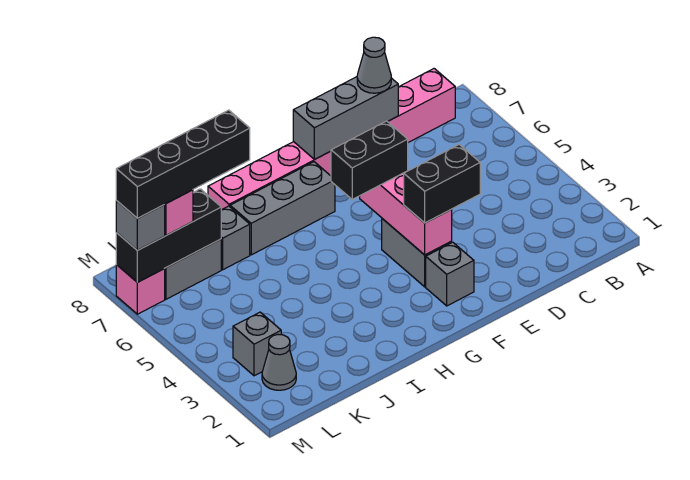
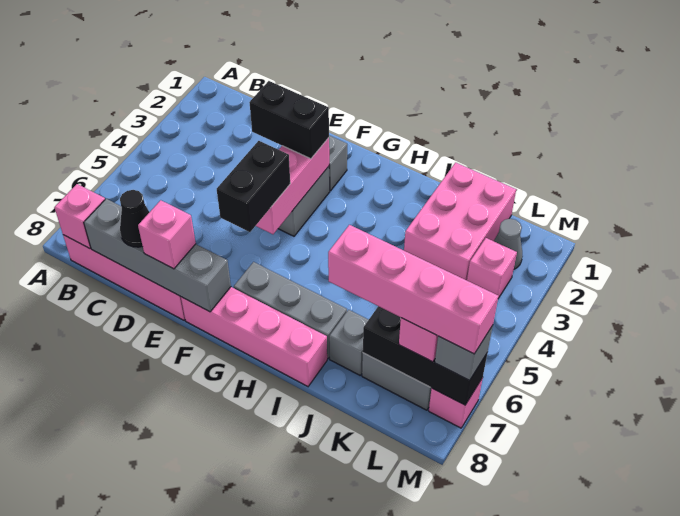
none -> pink brick B8 level 2
grey brick D8:F8 level 2 -> grey brick C8:F8 level 2
grey cone D8 level 3 -> black cone D8 level 3
none -> pink brick E8 level 3
black brick F5:G5 level 3 -> black brick F5:F6 level 3
none -> pink brick J1:K3 level 1
black brick J7:M7 level 4 -> pink brick J7:M7 level 4
grey brick L3 level 1 -> pink brick L3 level 1

